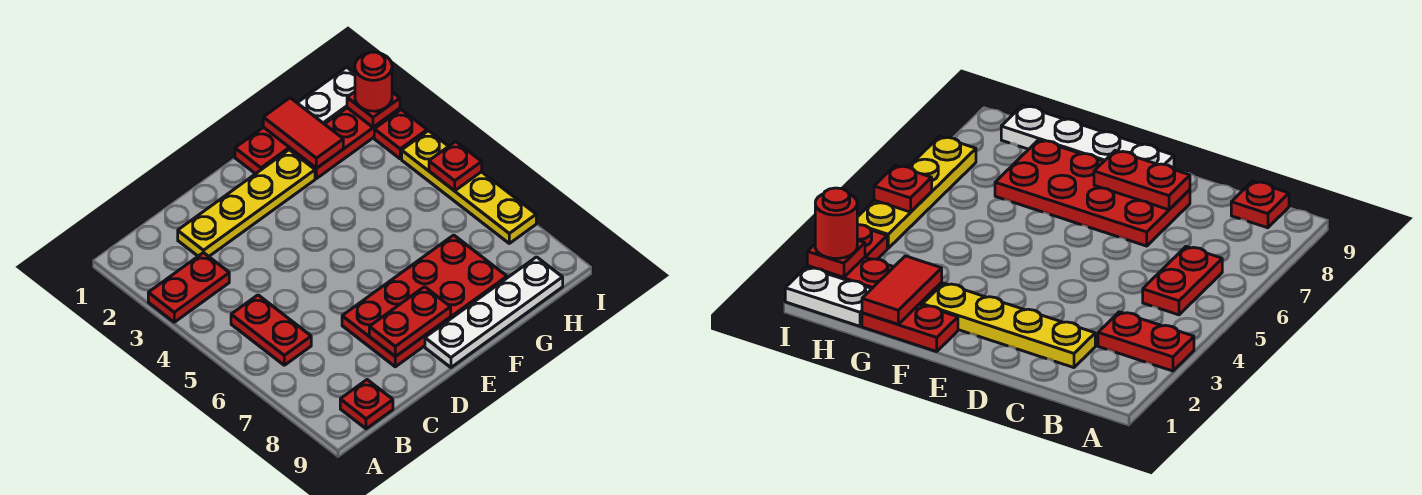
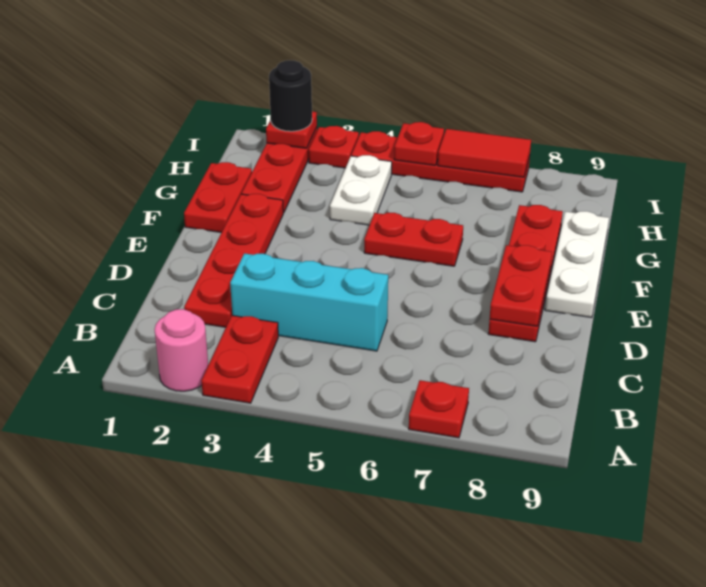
none -> pink round brick A2 level 1
red plate B5:B6 level 1 -> red plate F5:F6 level 1
red plate B9 level 1 -> red plate A7 level 1
yellow plate C2:F2 level 1 -> red plate C2:F2 level 1
none -> cyan brick C3:C5 level 1
red plate D7:G8 level 1 -> red plate D8:G8 level 1
white plate E9:H9 level 1 -> white plate E9:G9 level 1
red tile G1:G2 level 2 -> red tile I6:I7 level 2
white plate H1:I1 level 1 -> white plate G4:H4 level 1
red round brick I2 level 3 -> black round brick I2 level 3
yellow plate I4:I7 level 1 -> red plate I4:I7 level 1

